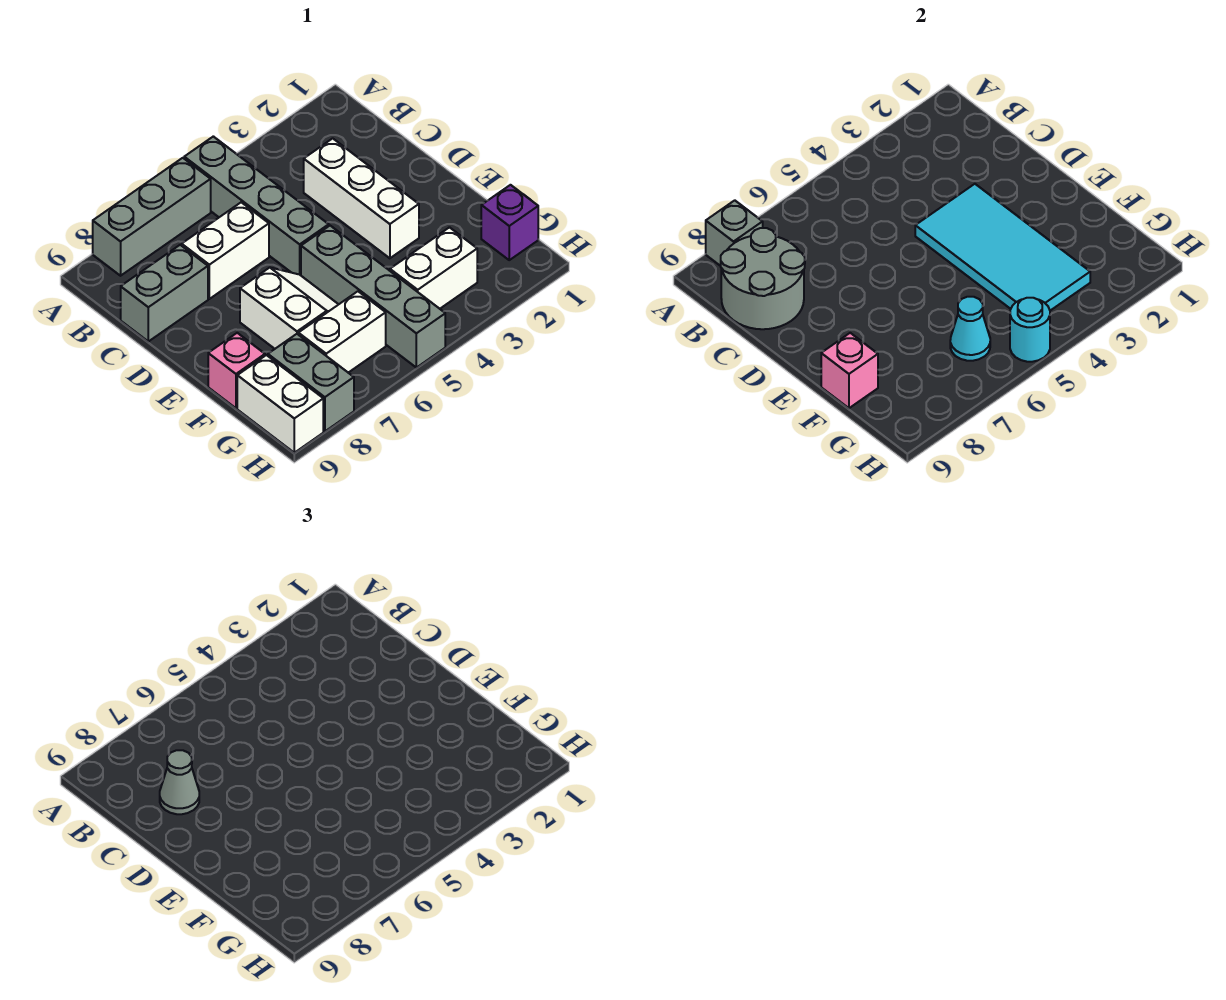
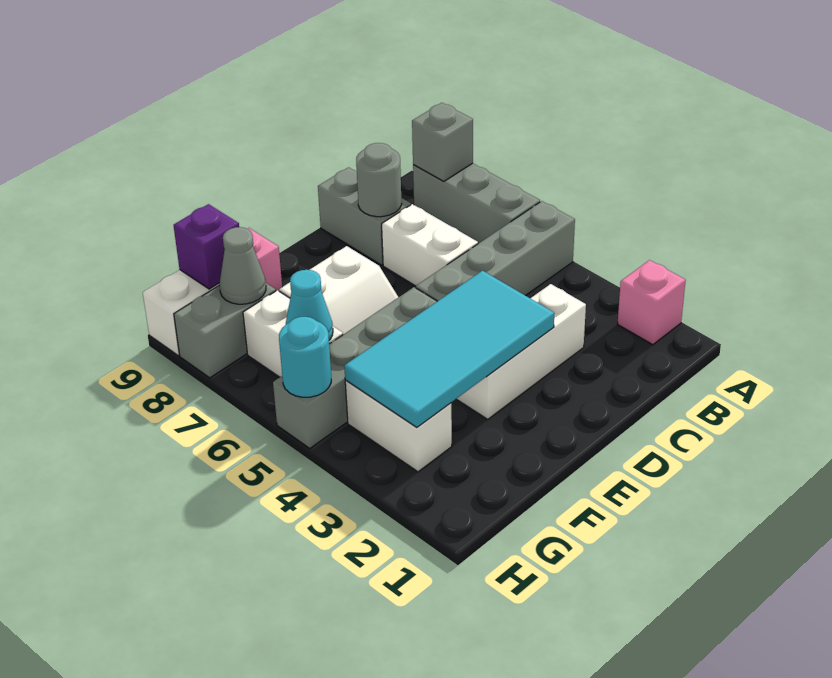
grey round brick B8:C9 level 2 -> grey round brick C8 level 2
grey cone C8 level 3 -> grey cone G8 level 2
pink brick F9 level 2 -> pink brick A2 level 1
purple brick G1 level 1 -> purple brick G9 level 2

